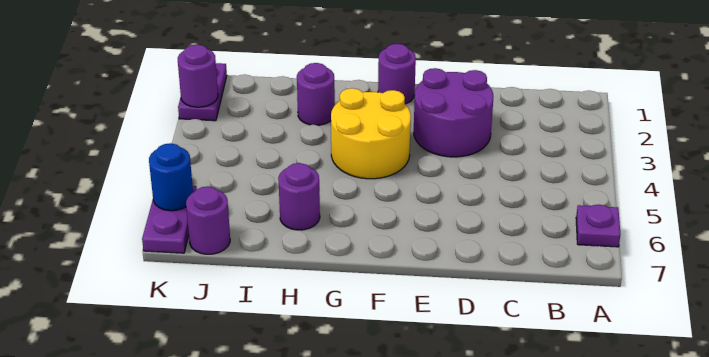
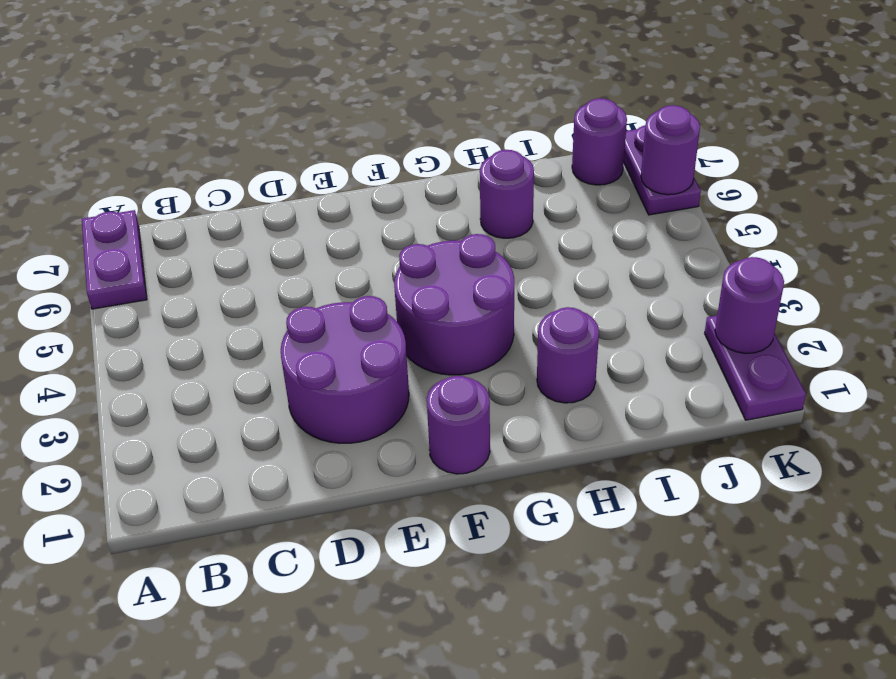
purple plate A6 level 1 -> purple plate A6:A7 level 1
yellow round brick F3:G4 level 1 -> purple round brick F3:G4 level 1
blue round brick K6 level 2 -> purple round brick K6 level 2

